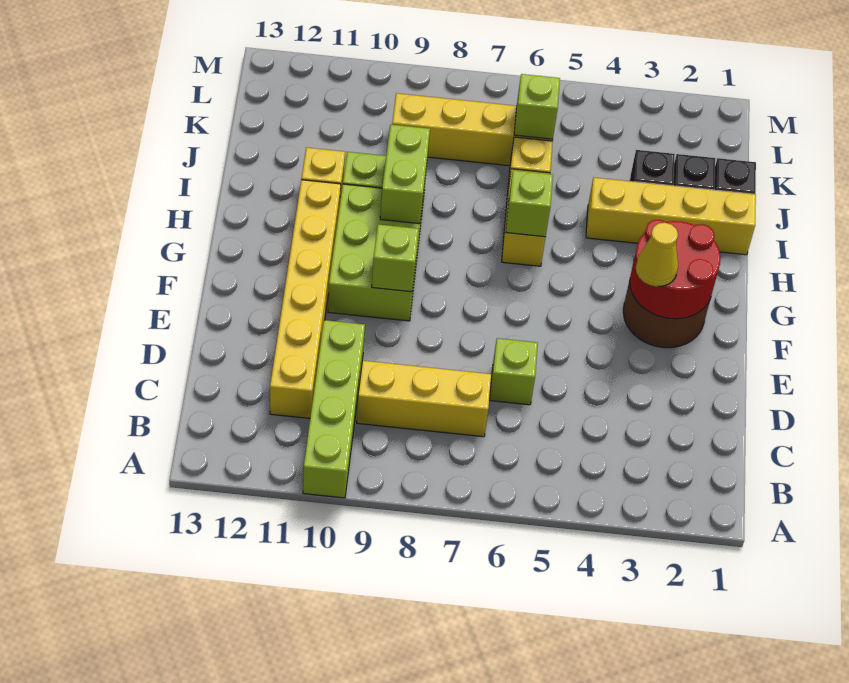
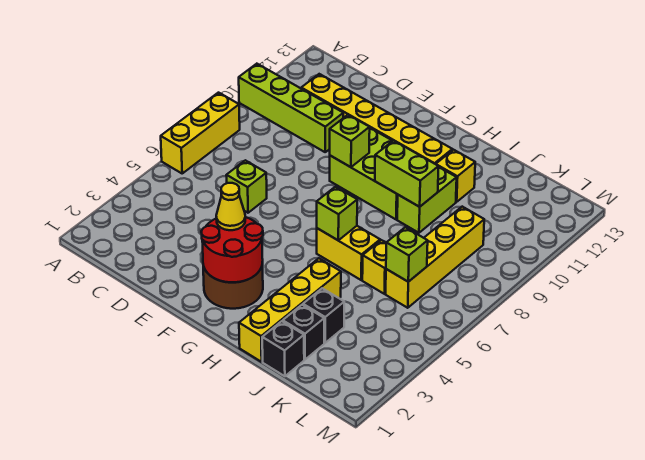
yellow brick C7:C9 level 1 -> yellow brick A6:A8 level 1

